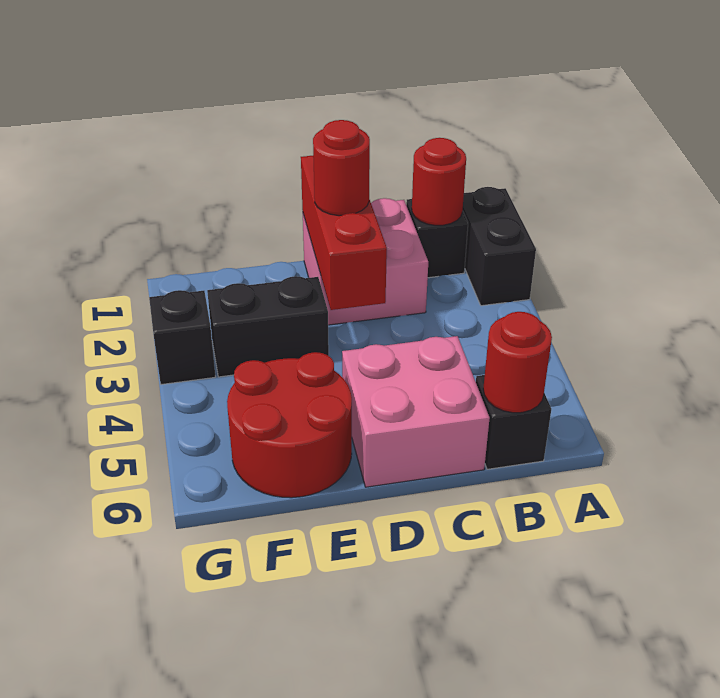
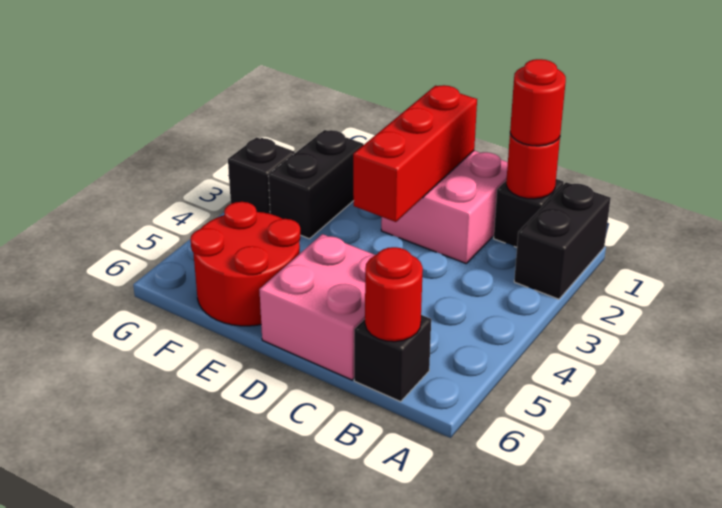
red round brick D2 level 3 -> red round brick B1 level 3
black brick E3:F3 level 1 -> black brick F2:F3 level 1

